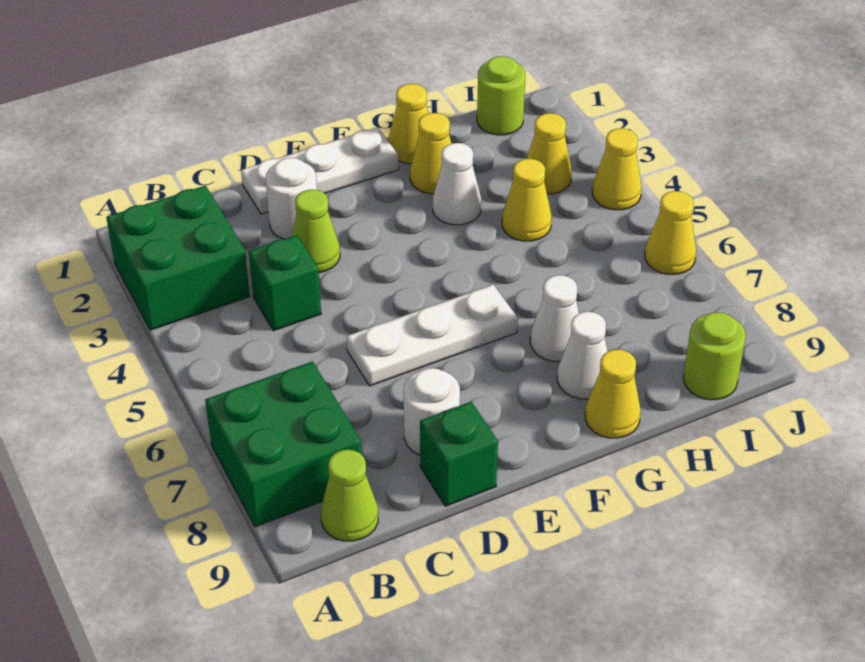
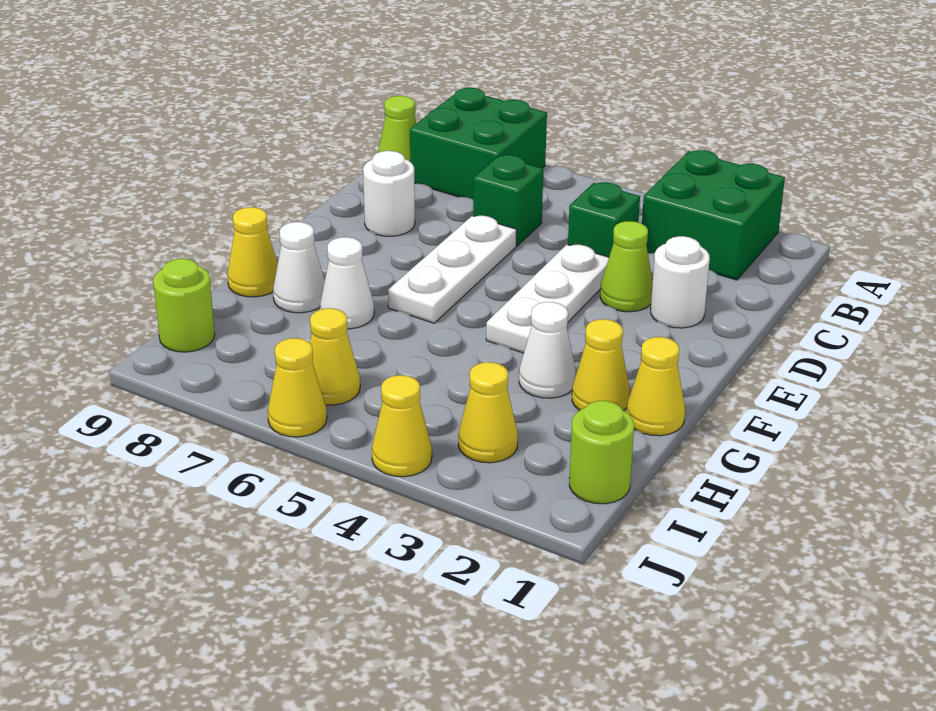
white plate D1:F1 level 1 -> white plate D4:F4 level 1
green brick D9 level 1 -> green brick C6 level 1
yellow cone H4 level 1 -> yellow cone I6 level 1

